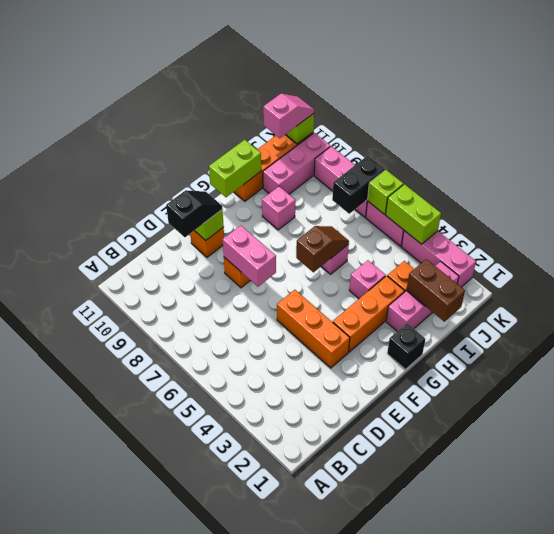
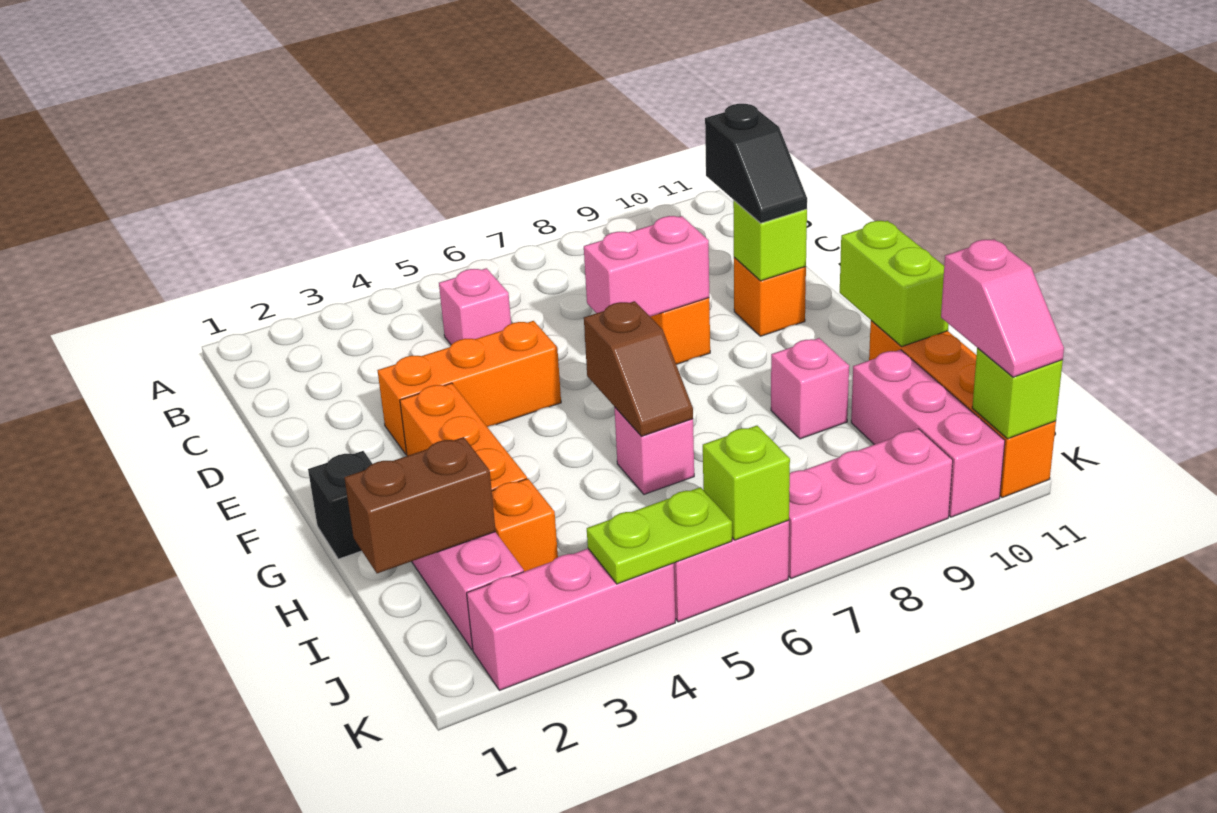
pink brick H4 level 1 -> pink brick C5 level 1
black brick J7:K7 level 2 -> none
lime brick K4:K5 level 2 -> lime plate K4:K5 level 2

